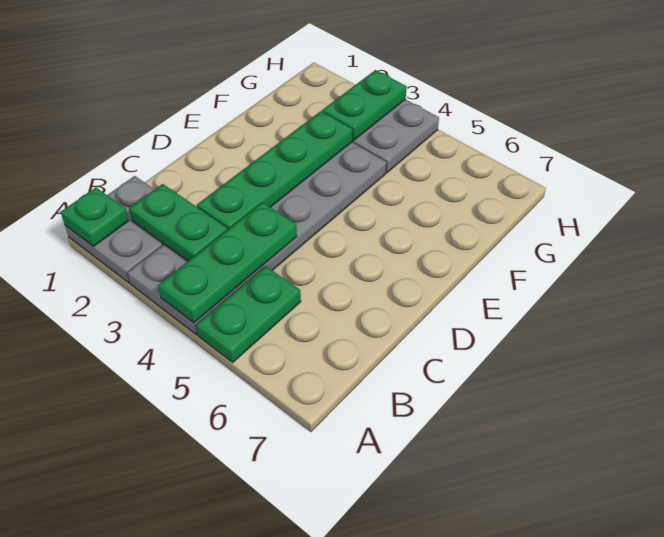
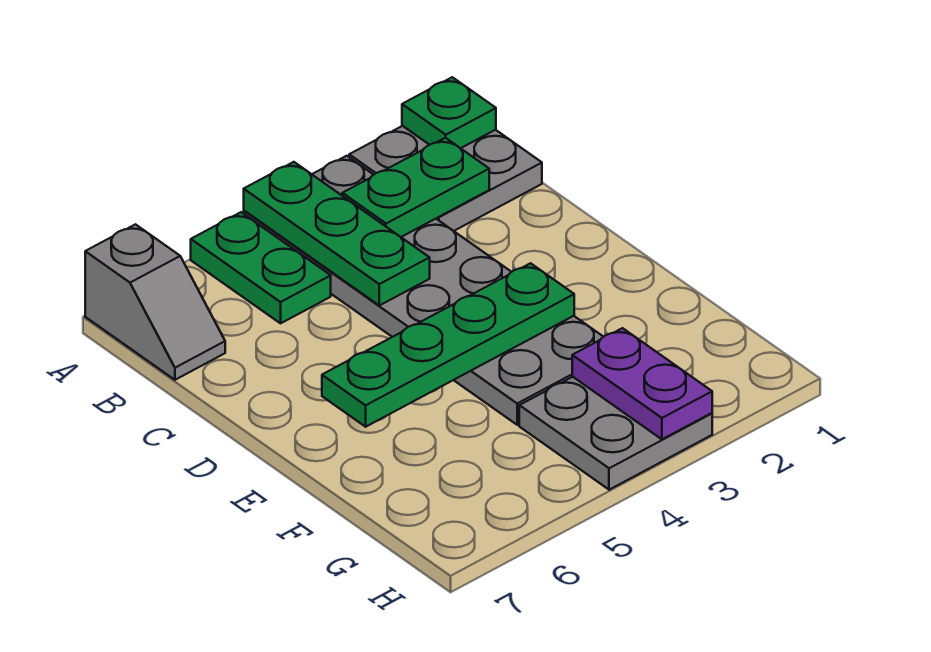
none -> grey slope A7:B7 level 1 top A
green plate C3:F3 level 2 -> green plate E3:E6 level 2
green plate G3:H3 level 2 -> purple plate G3:H3 level 2

